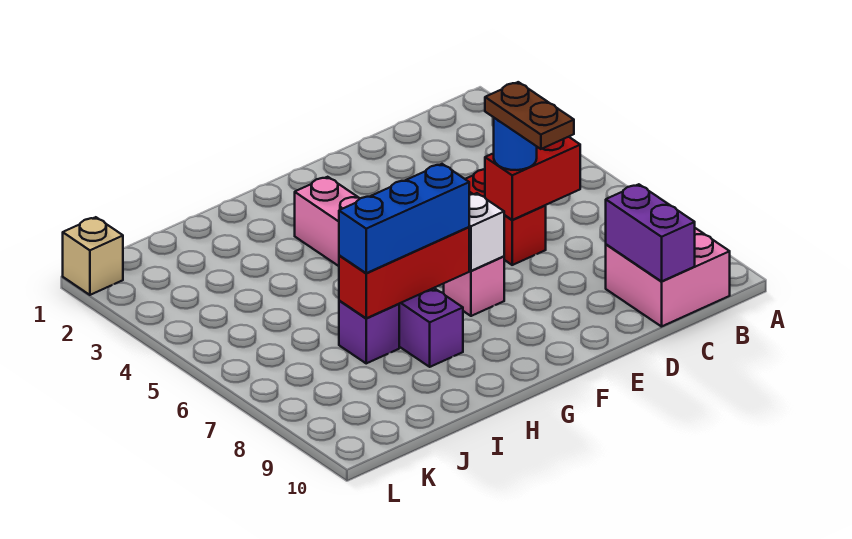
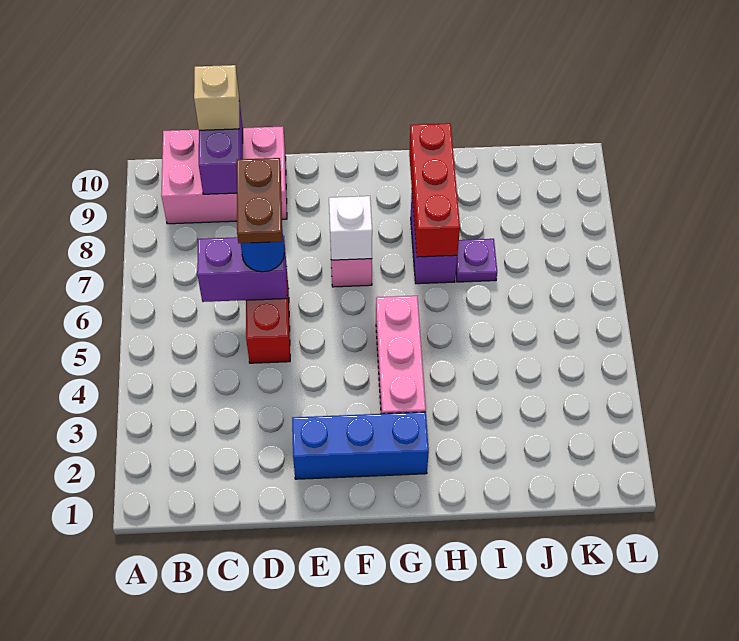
pink brick B9:C10 level 1 -> pink brick B9:D10 level 1
red brick C6:D6 level 2 -> purple brick C6:D6 level 2
red brick G7:I7 level 2 -> red brick H7:H9 level 2
blue brick G7:I7 level 3 -> blue brick E2:G2 level 1
purple brick I7 level 1 -> purple plate I7 level 1
tan brick L1 level 1 -> tan brick C10 level 3

